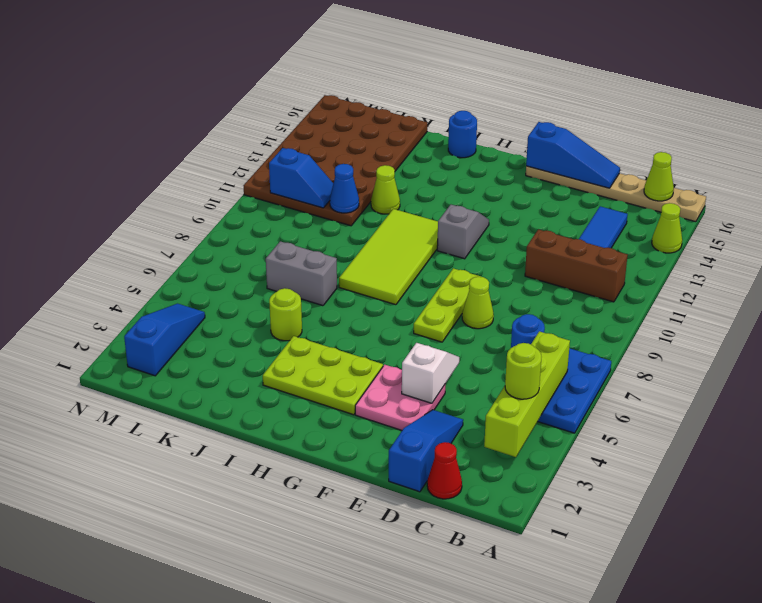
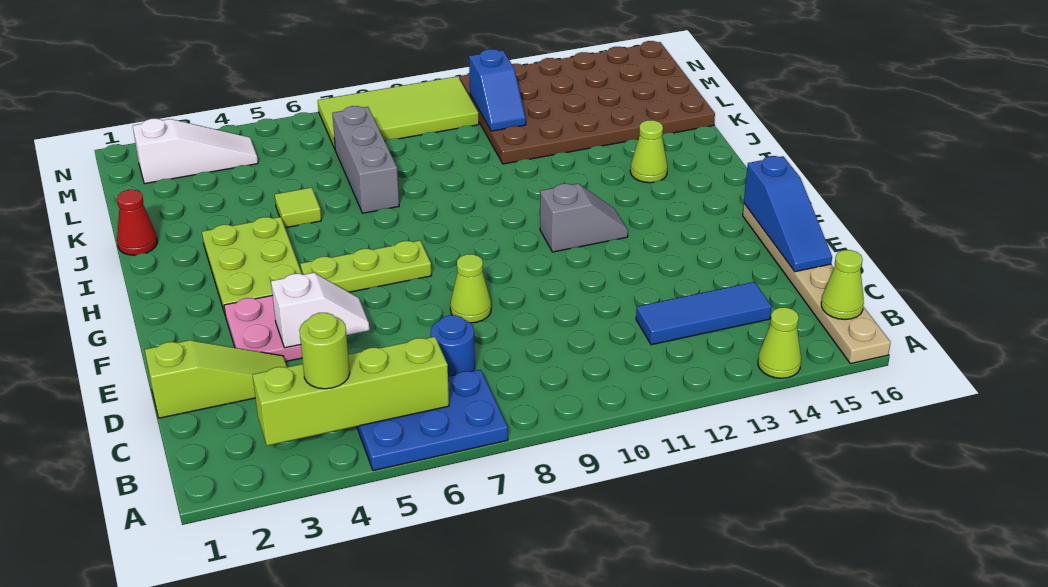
brown brick B11:D11 level 1 -> none
red cone C1 level 1 -> red cone J1 level 1
blue slope D1:D3 level 1 top 1 -> lime slope D1:D3 level 1 top 1
lime plate F7:F9 level 1 -> lime plate G5:G7 level 1
lime tile H8:I11 level 1 -> lime tile M7:N10 level 1
blue round brick I16 level 1 -> none
lime round brick J5 level 1 -> lime tile J5 level 1
grey brick J7:K7 level 1 -> grey brick J7:L7 level 1
lime cone J12 level 1 -> lime cone I14 level 1
blue cone K11 level 2 -> none
blue slope M2:M4 level 1 top 2 -> white slope M2:M4 level 1 top 2

